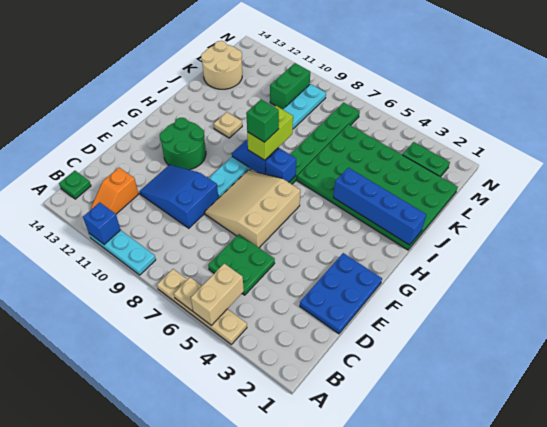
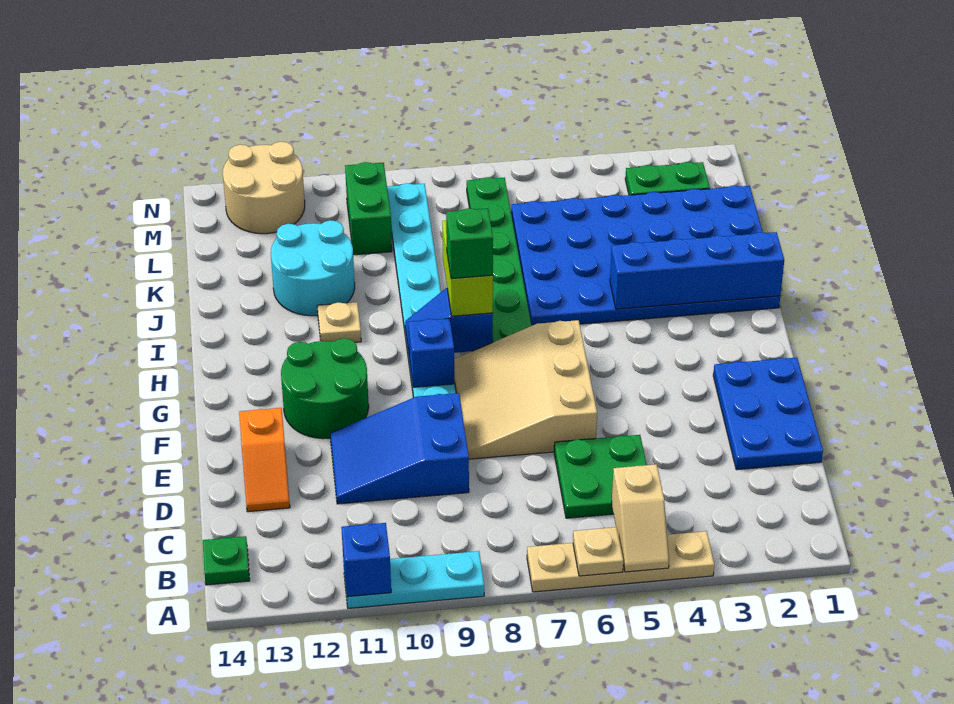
tan brick A5:B5 level 2 -> tan slope A5:B5 level 2 top B
orange slope B12:C12 level 1 top C -> orange slope D13:E13 level 1 top E
blue brick H7 level 2 -> blue brick G9 level 2
green plate I1:L6 level 1 -> blue plate I1:L6 level 1
none -> cyan round brick J11:K12 level 1
tan round brick K13:L14 level 1 -> tan round brick M12:N13 level 1

